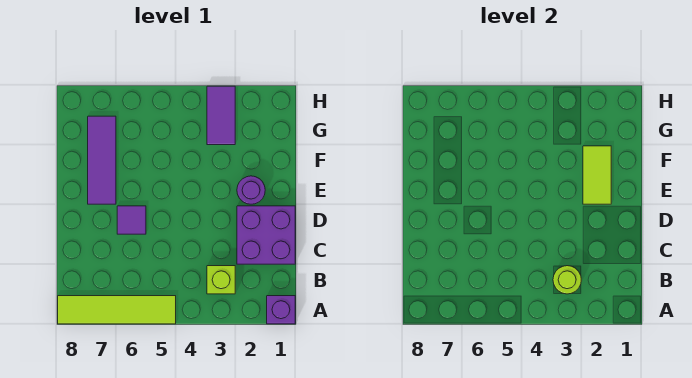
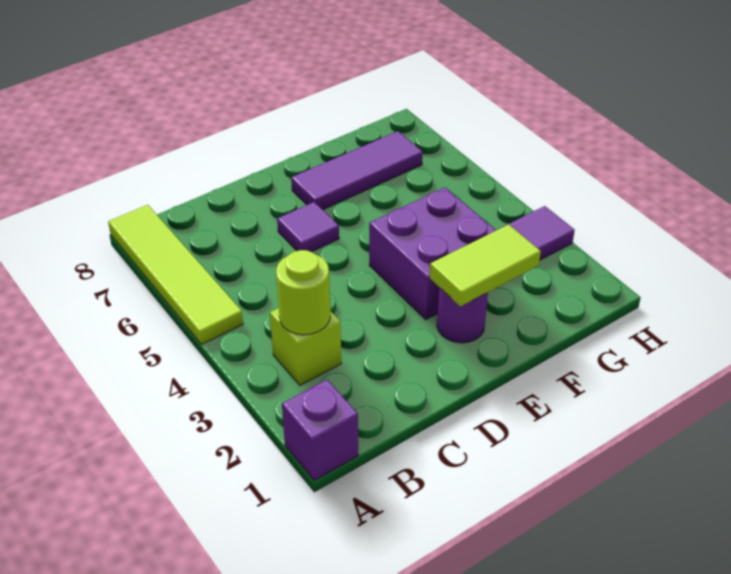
purple brick C1:D2 level 1 -> purple brick E3:F4 level 1

